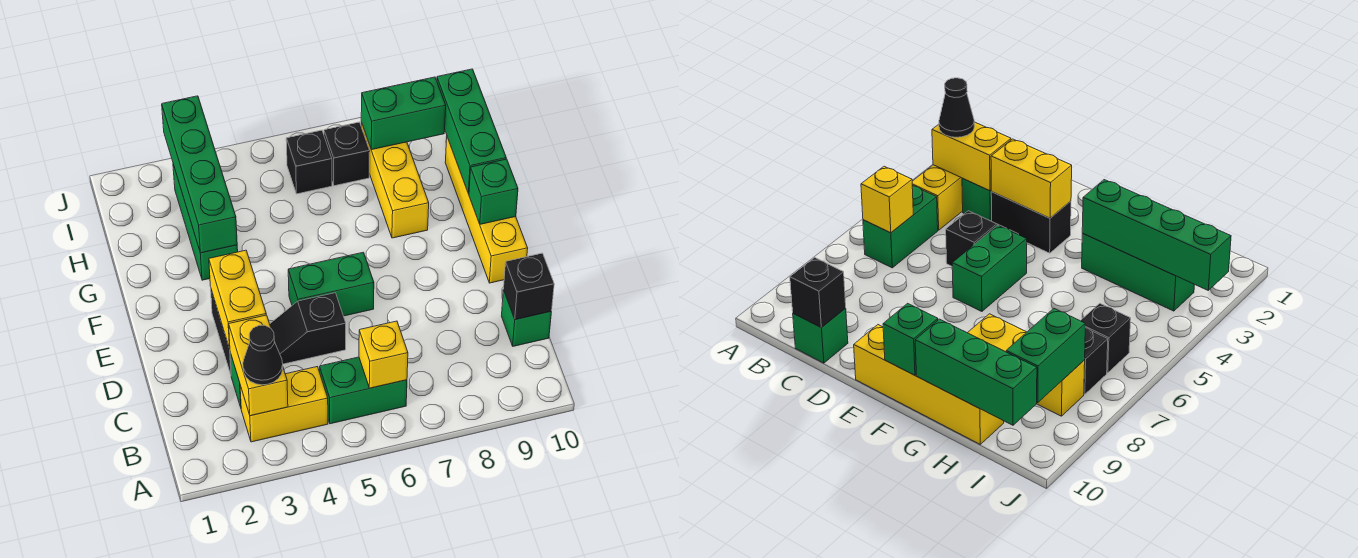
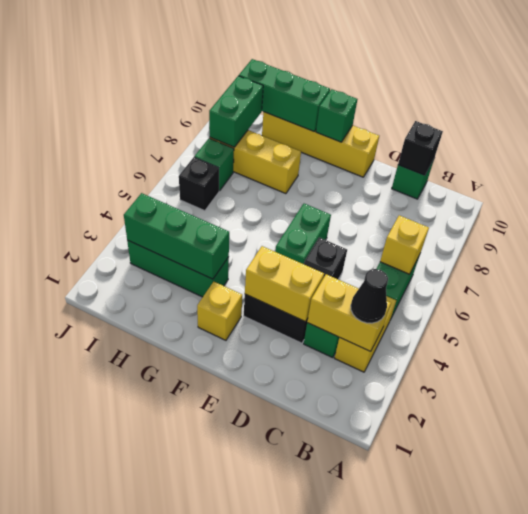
none -> yellow brick F2 level 1
green brick G3:J3 level 2 -> green brick G3:I3 level 2
black brick I7 level 1 -> green brick I7 level 1

